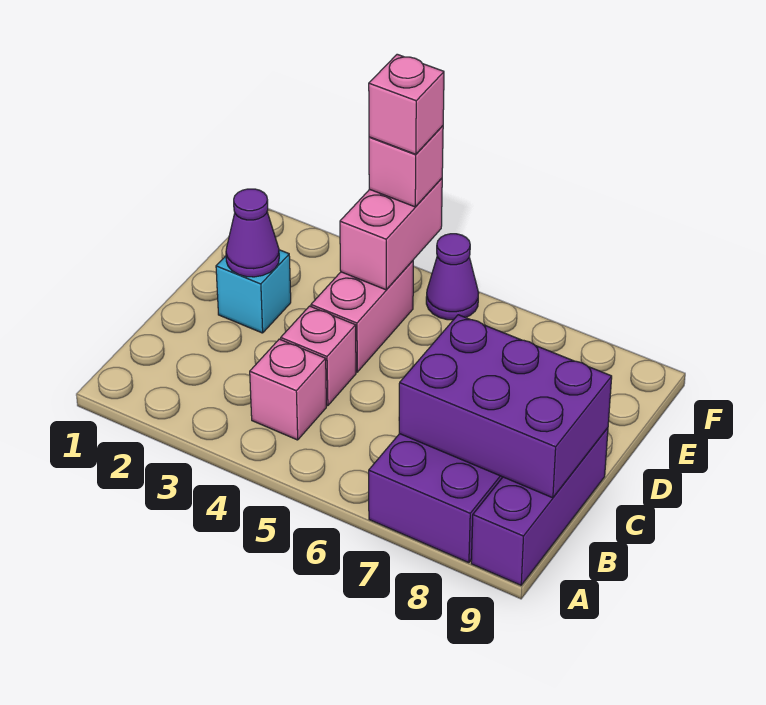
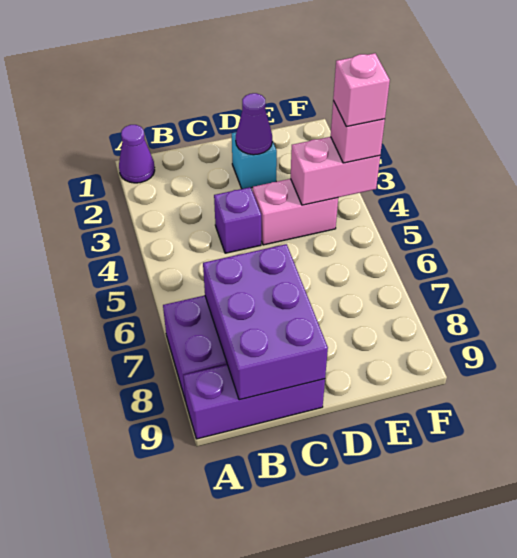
pink brick B4 level 1 -> none
pink brick C4 level 1 -> purple brick C4 level 1
purple cone F5 level 1 -> purple cone A1 level 1

